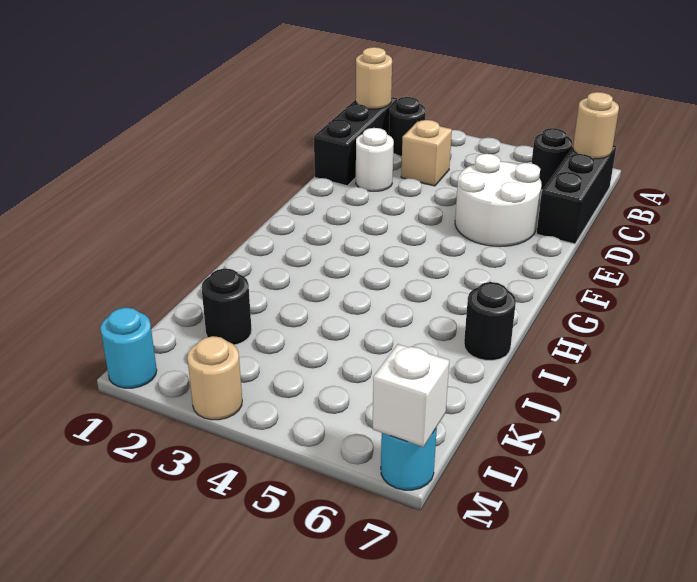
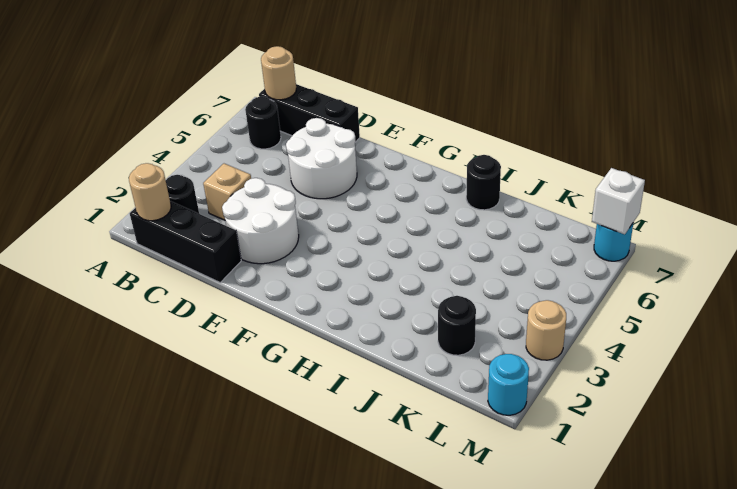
white round brick D2 level 1 -> white round brick D2:E3 level 1

